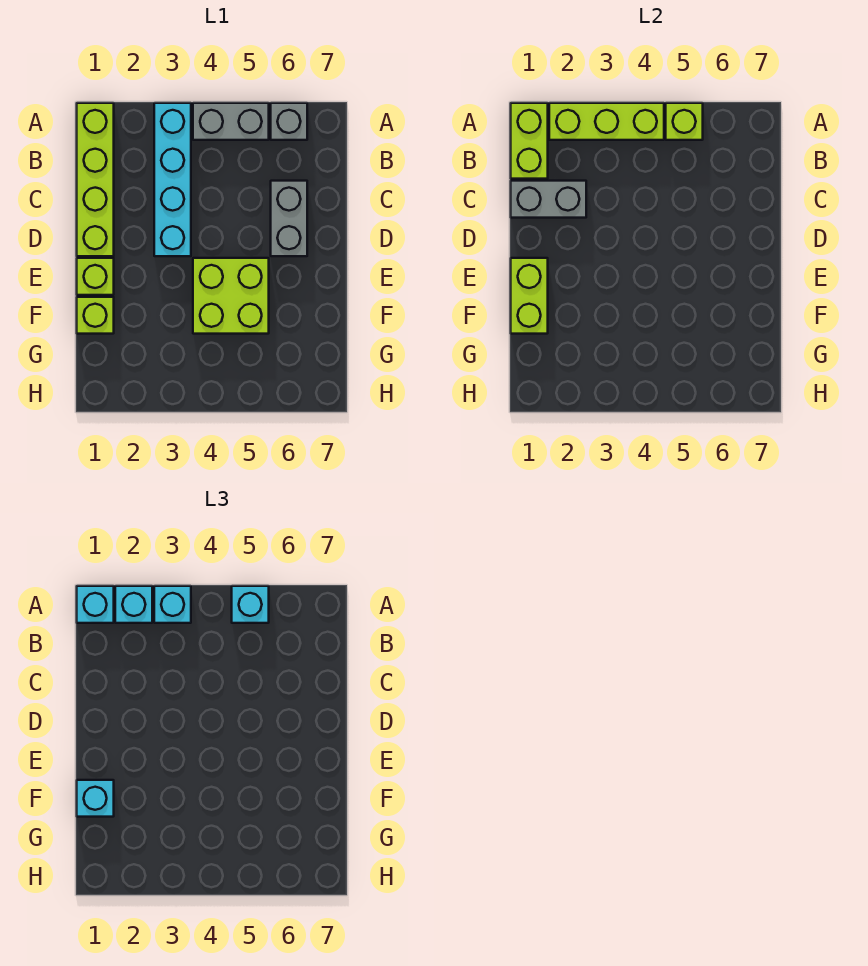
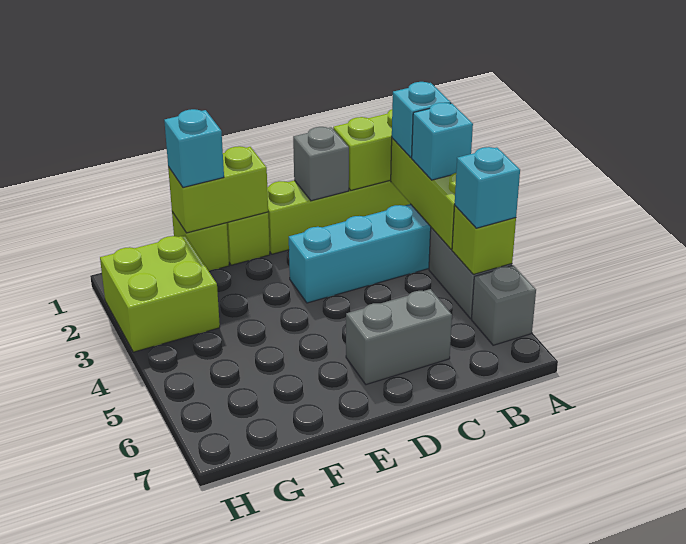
cyan brick A1 level 3 -> none
grey brick C1:C2 level 2 -> grey brick C1 level 2
lime brick E4:F5 level 1 -> lime brick G2:H3 level 1

